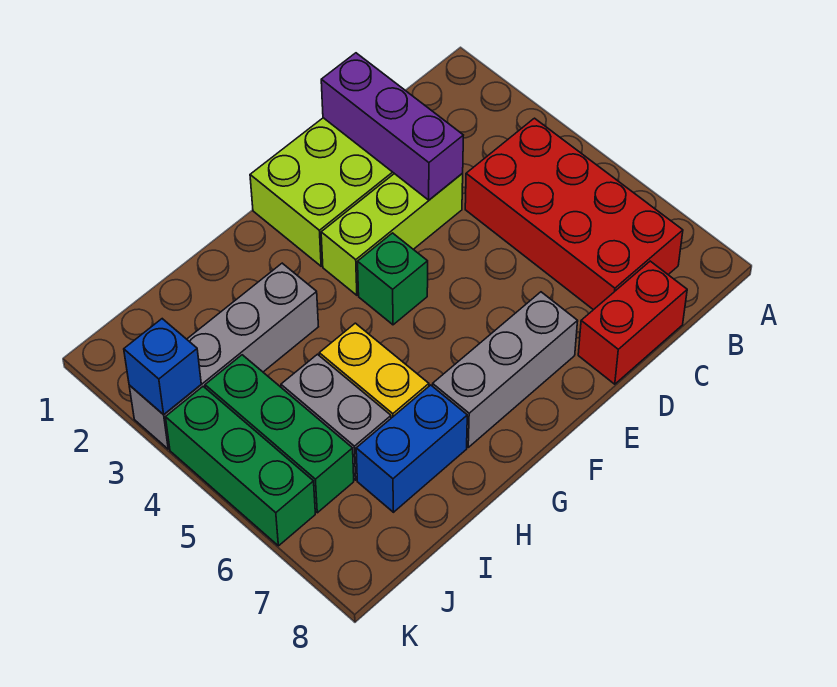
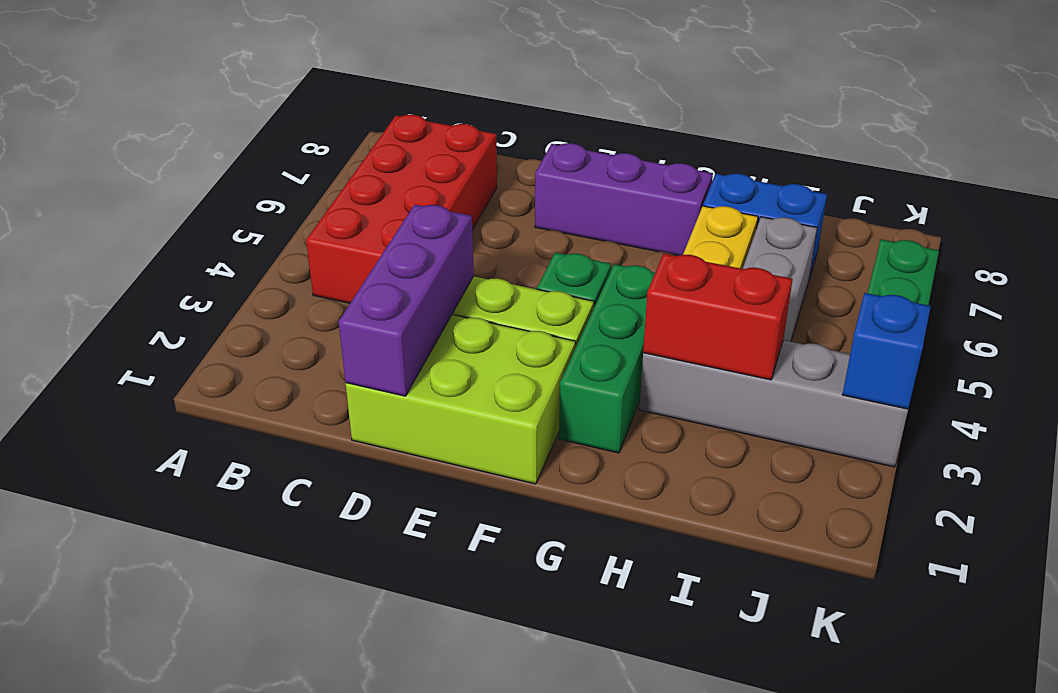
red brick C8:D8 level 1 -> red brick H3:I3 level 2
grey brick E7:G7 level 1 -> purple brick E7:G7 level 1
green brick J4:J6 level 1 -> green brick G2:G4 level 1

